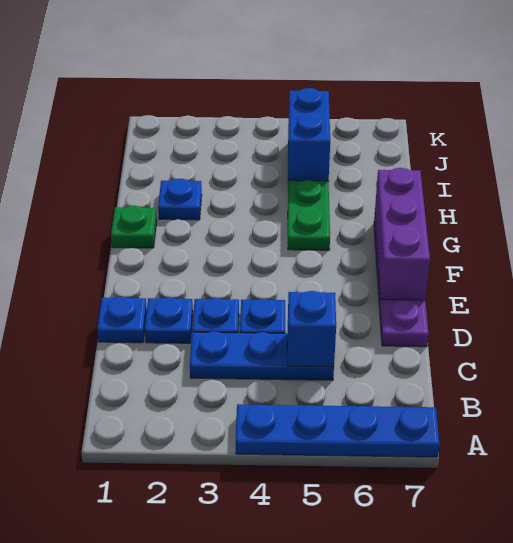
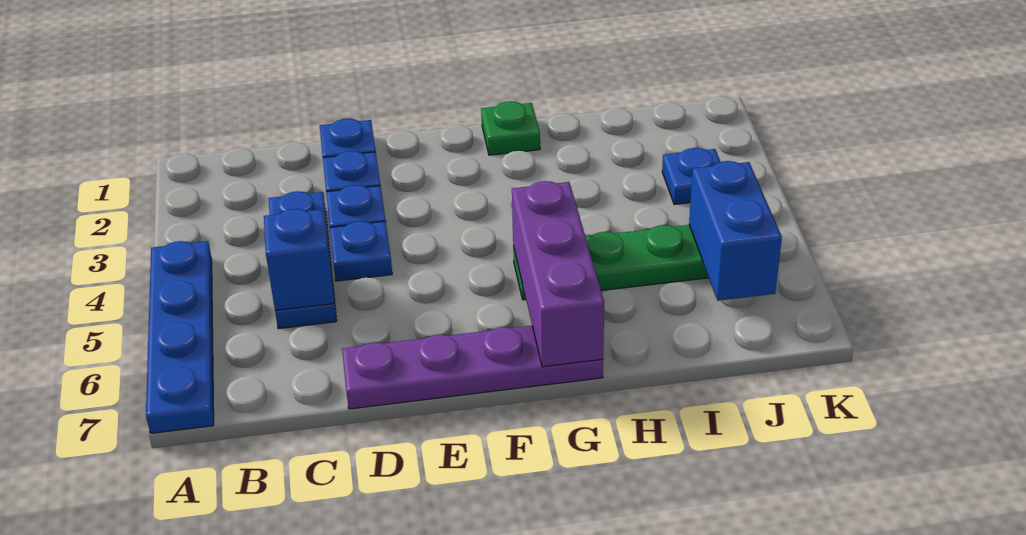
purple brick E7:G7 level 2 -> purple brick G5:G7 level 2
blue plate H2 level 1 -> blue plate J3 level 1
blue brick I5:J5 level 2 -> blue brick J5:J6 level 2

